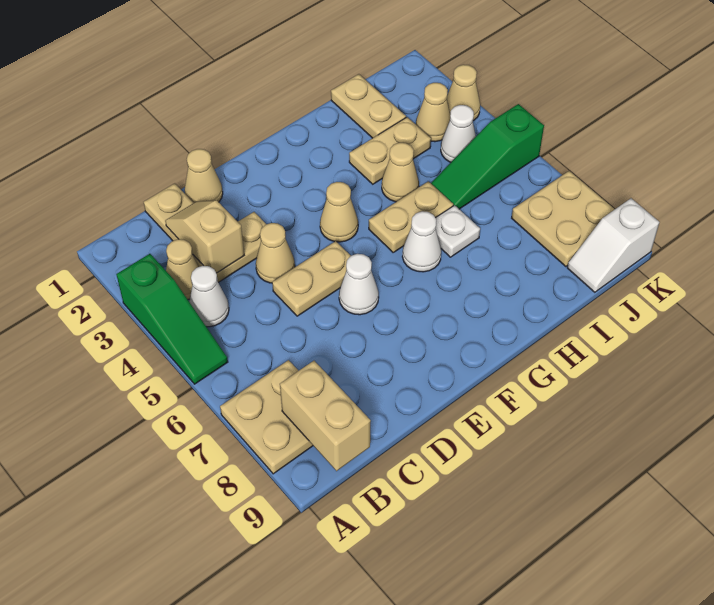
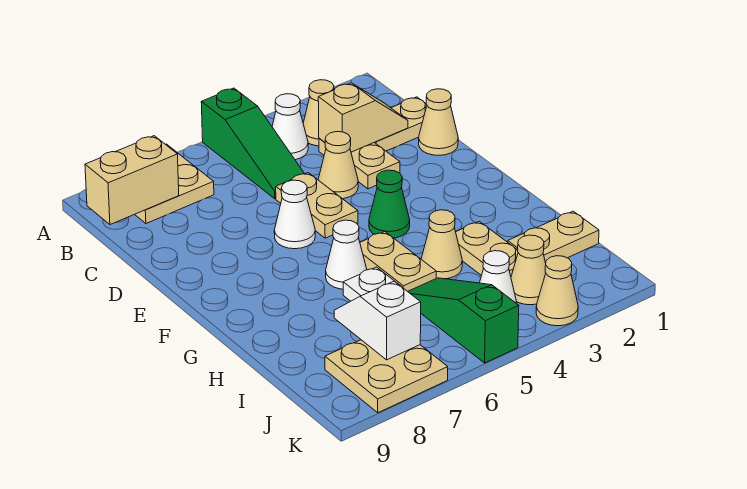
green slope A3:A5 level 1 top 3 -> green slope A5:C5 level 1 top A
tan cone F4 level 1 -> green cone F4 level 1
white slope J9:K9 level 1 top K -> white slope I7:J7 level 2 top J

